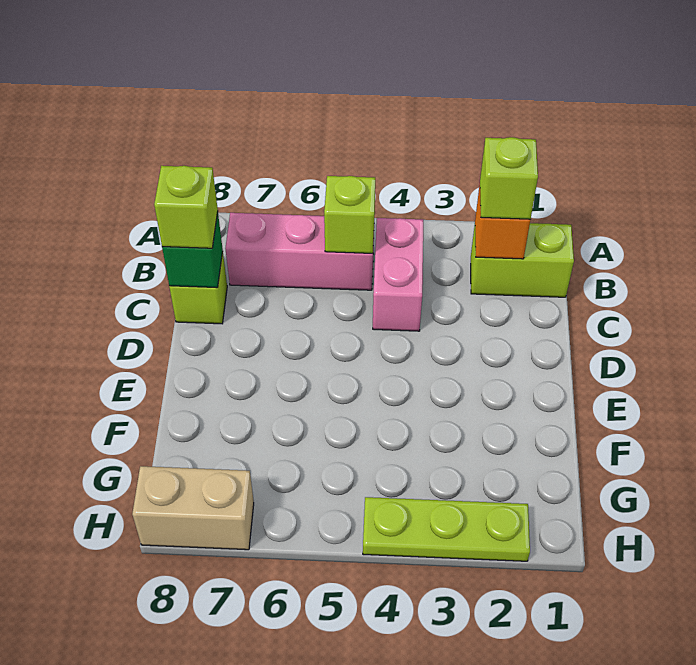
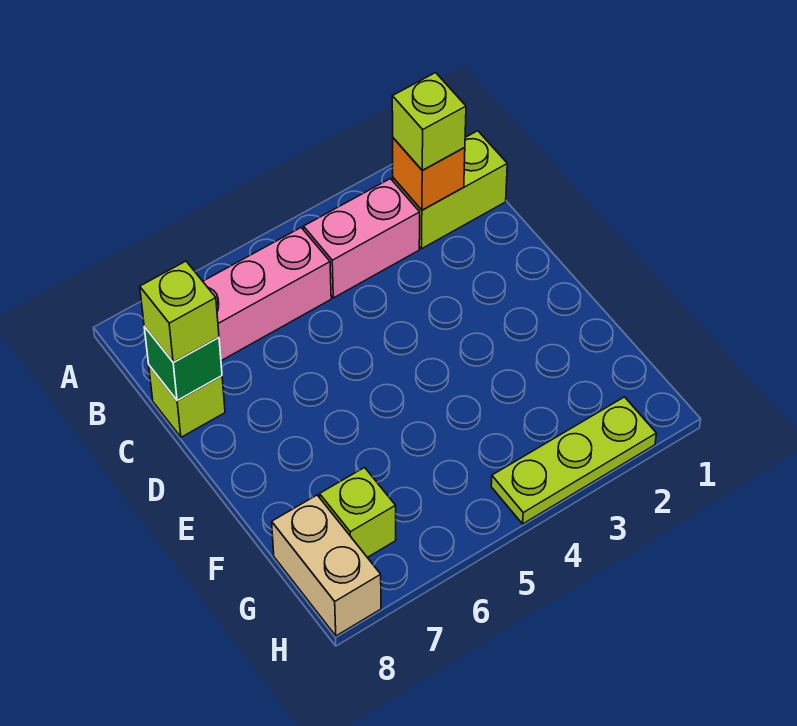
pink brick B4:C4 level 1 -> pink brick B3:B4 level 1
lime brick B5 level 2 -> lime brick G7 level 1
tan brick H7:H8 level 1 -> tan brick G8:H8 level 1

